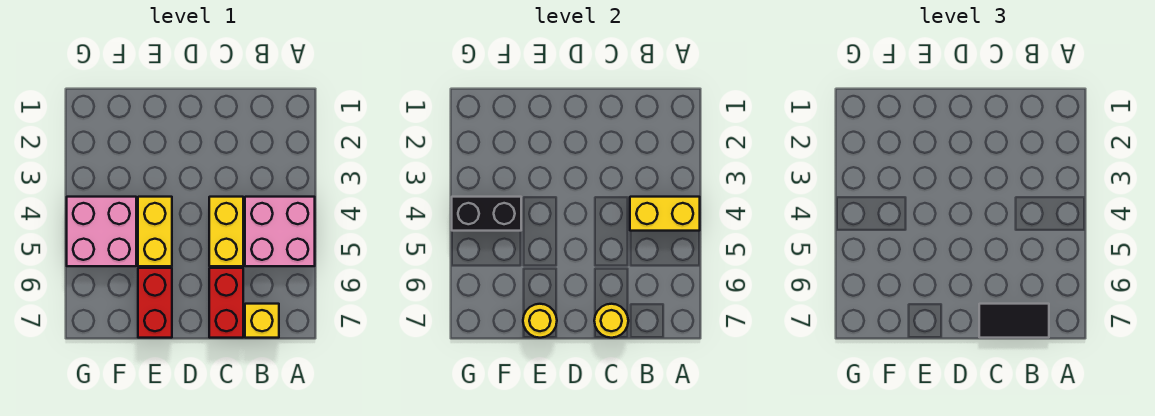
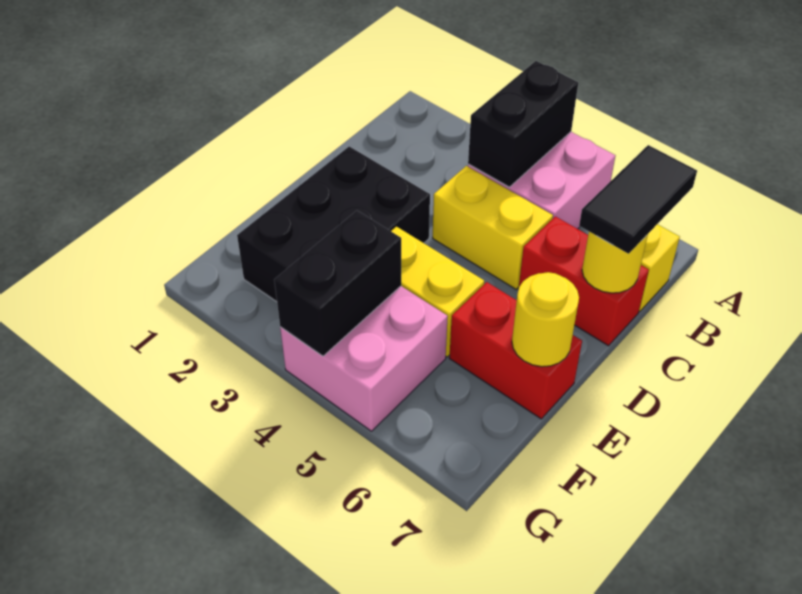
yellow brick A4:B4 level 2 -> black brick A4:B4 level 2
none -> black brick D2:F3 level 1

